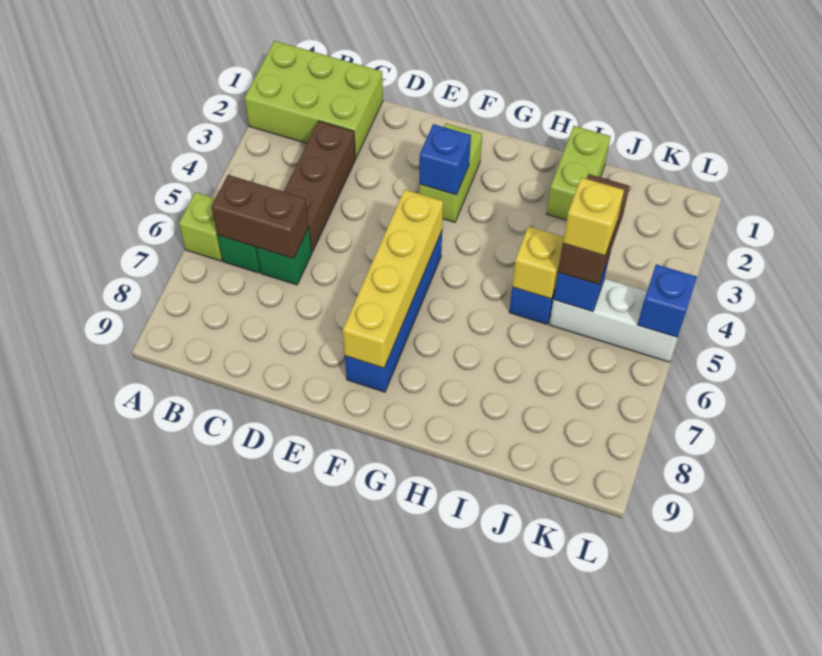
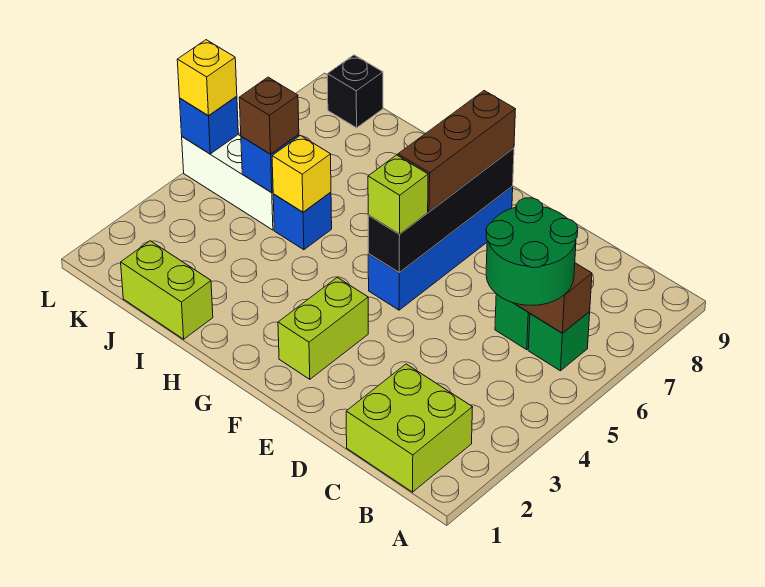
lime brick A1:C2 level 1 -> lime brick B1:C2 level 1
lime brick A6 level 1 -> lime brick F5 level 3
none -> green round brick B5:C6 level 3
brown brick C3:C5 level 1 -> brown brick F6:F8 level 3
blue brick F3 level 2 -> none
yellow brick F5:F8 level 2 -> black brick F5:F8 level 2
lime brick I1:I2 level 1 -> lime brick I1:J1 level 1
brown brick J4:J5 level 3 -> brown brick J5 level 3
yellow brick J5 level 4 -> yellow brick L5 level 3
none -> black brick K9 level 1

